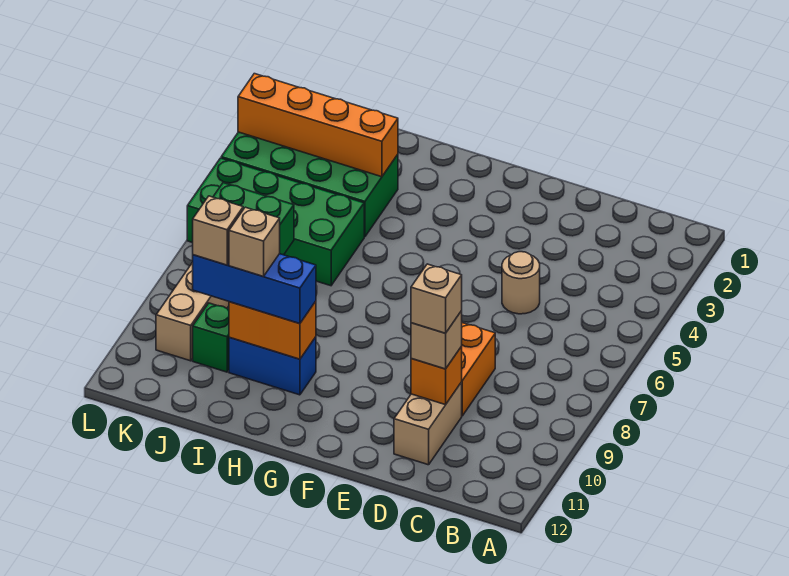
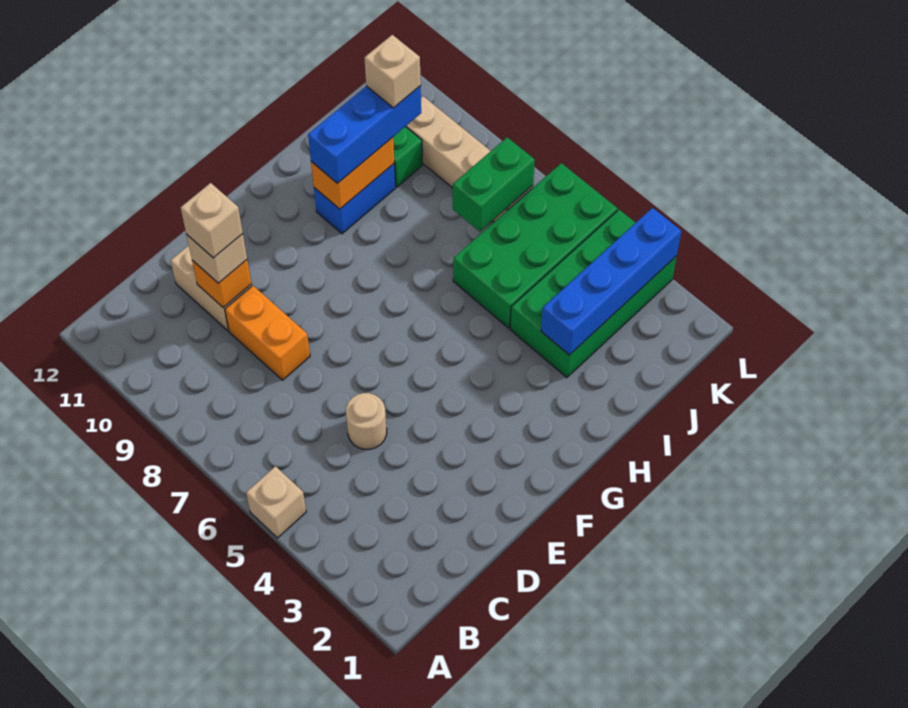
orange brick I3:L3 level 2 -> blue brick I3:L3 level 2
tan brick I10 level 4 -> tan brick A5 level 1

